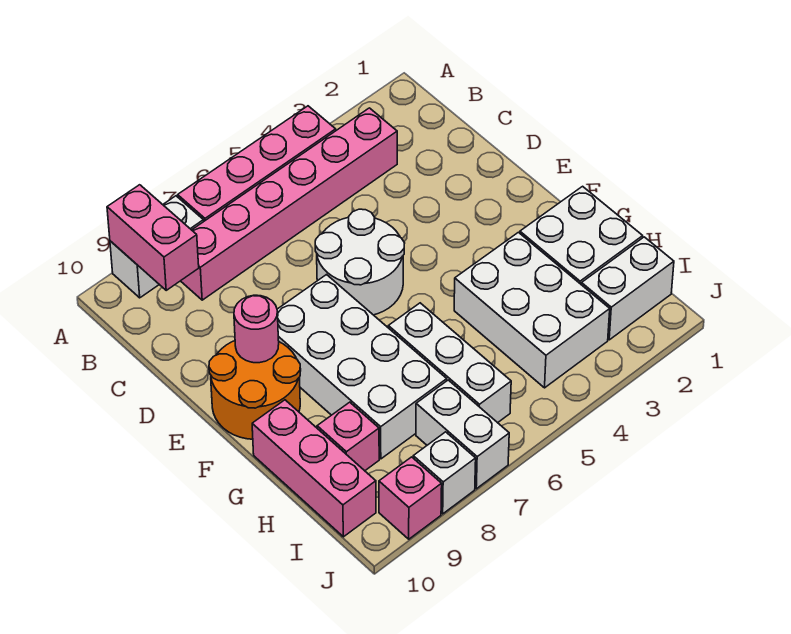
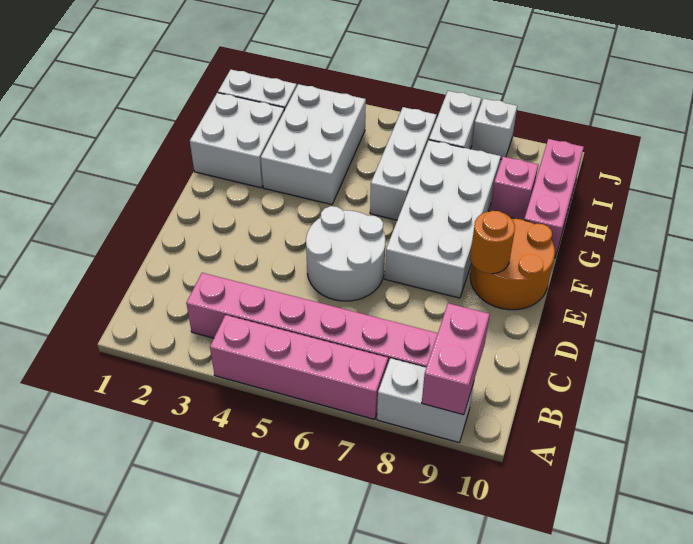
pink round brick E9 level 2 -> orange round brick E9 level 2
pink brick J9 level 1 -> none

